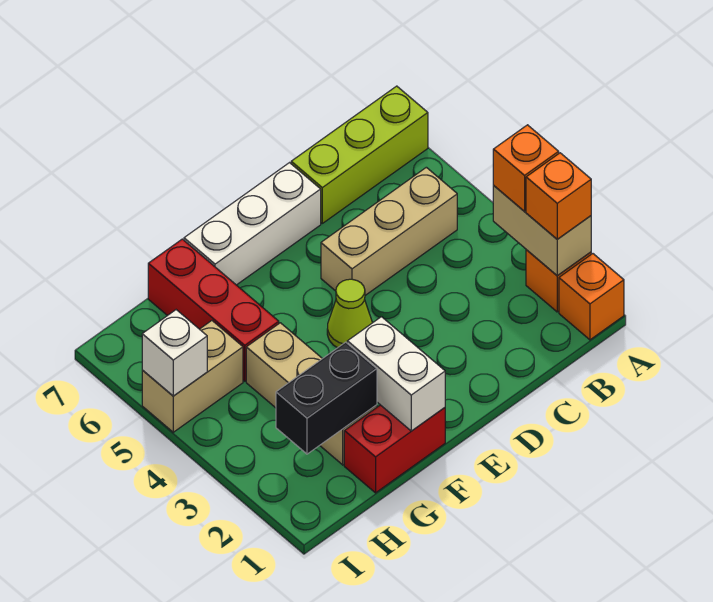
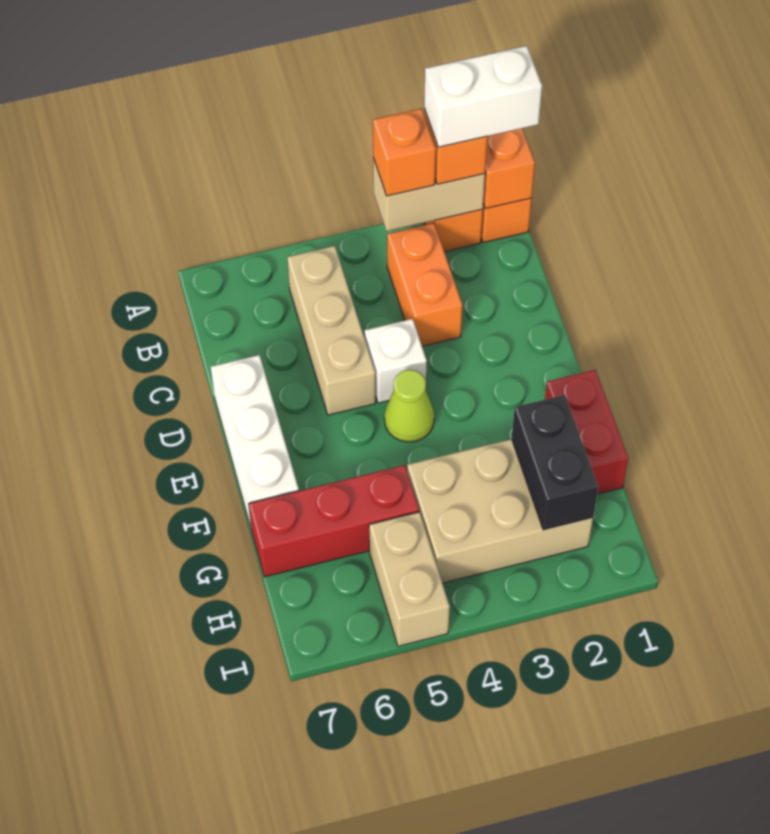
none -> orange brick A1 level 2
lime brick A7:C7 level 1 -> none
none -> orange brick B3:C3 level 1
white brick F1:F2 level 2 -> white brick A1:A2 level 4
tan brick G2:G4 level 1 -> tan brick G2:H4 level 1
white brick I5 level 2 -> white brick D4 level 1

